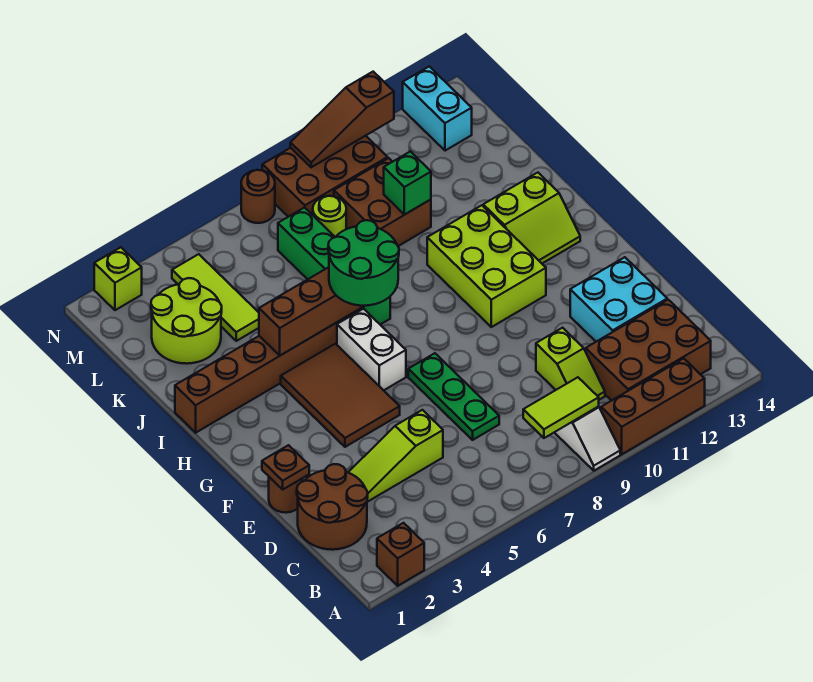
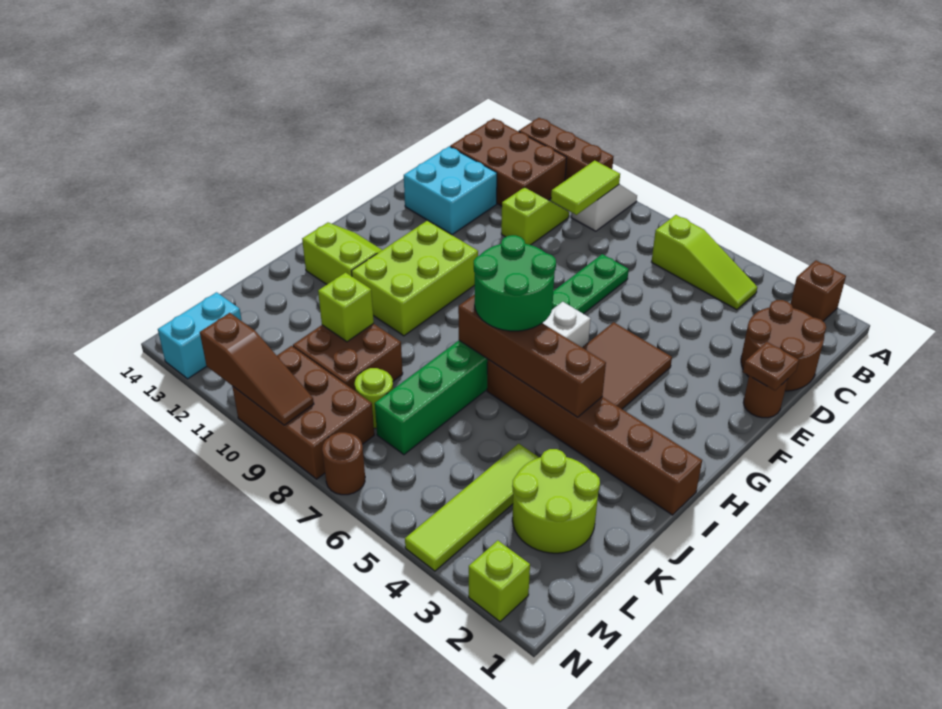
lime tile B8:B9 level 2 -> lime tile B9:C9 level 2
lime slope D3:D5 level 1 top 5 -> lime slope B4:B6 level 1 top 6
lime tile K4:M4 level 1 -> lime tile K4:N4 level 1
green brick K10 level 2 -> lime brick K10 level 2

